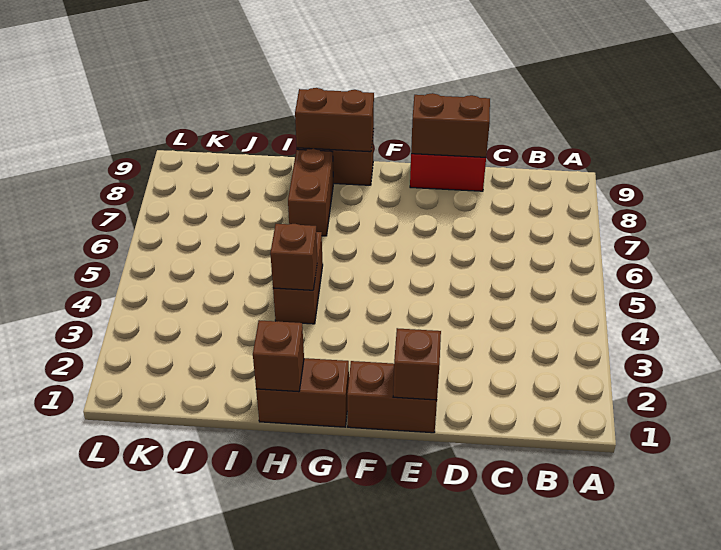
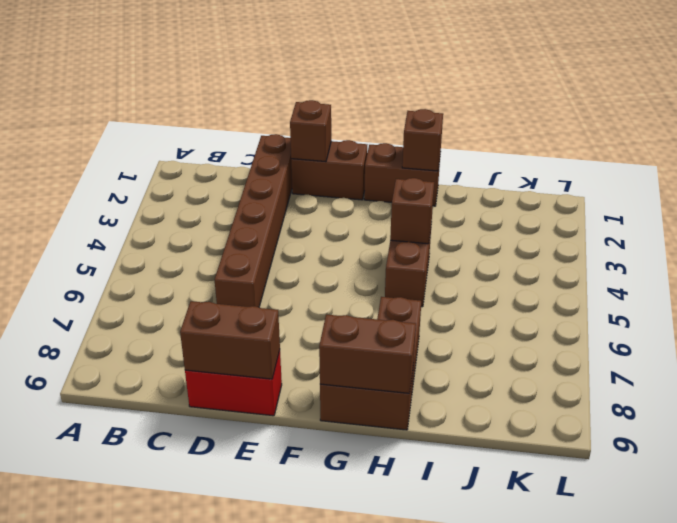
none -> brown brick D1:D6 level 1

